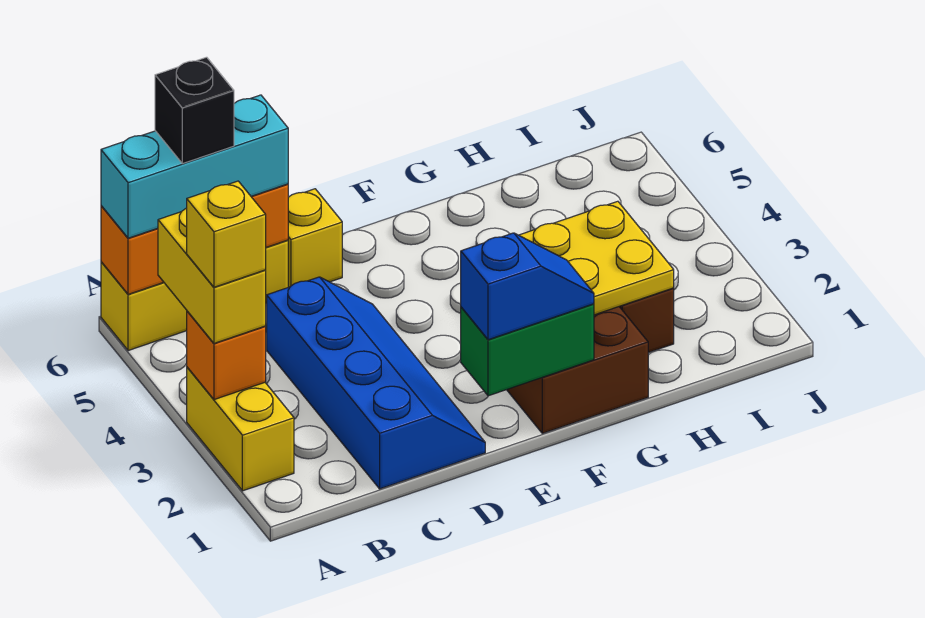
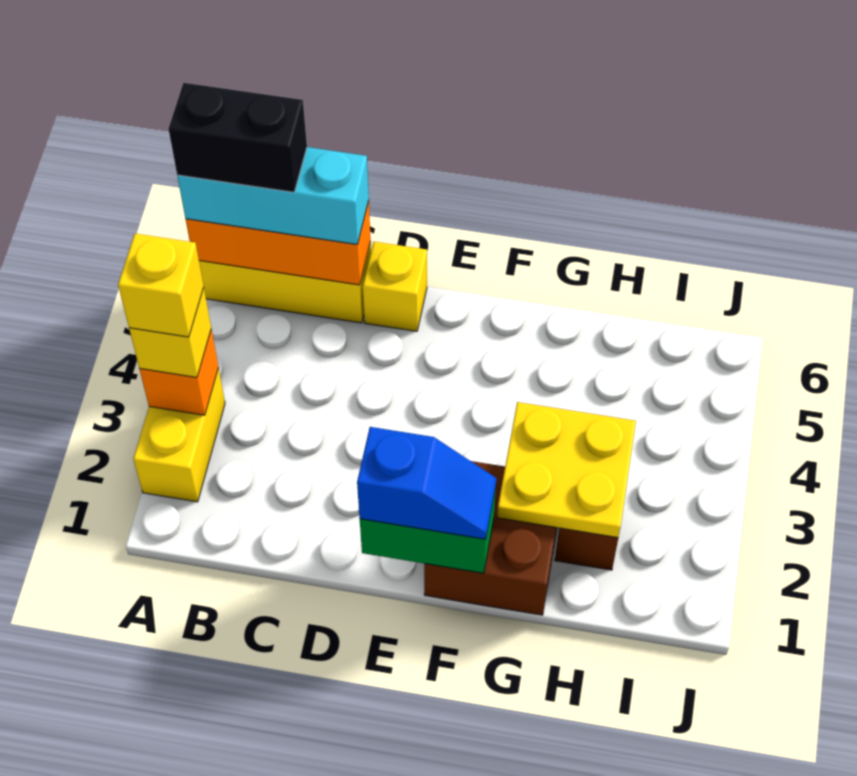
yellow brick A3:A4 level 3 -> yellow brick A3 level 3
black brick B6 level 4 -> black brick A6:B6 level 4
blue slope C1:D4 level 1 top C -> none

